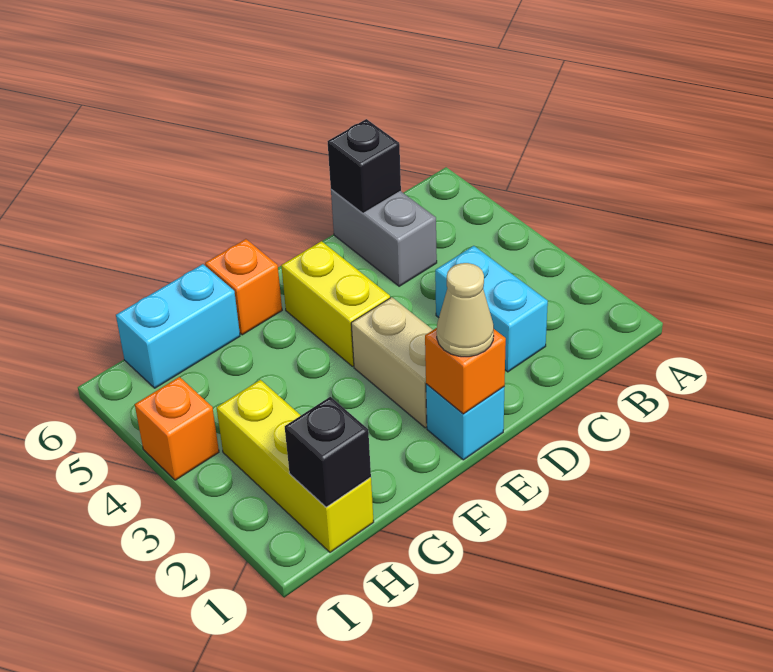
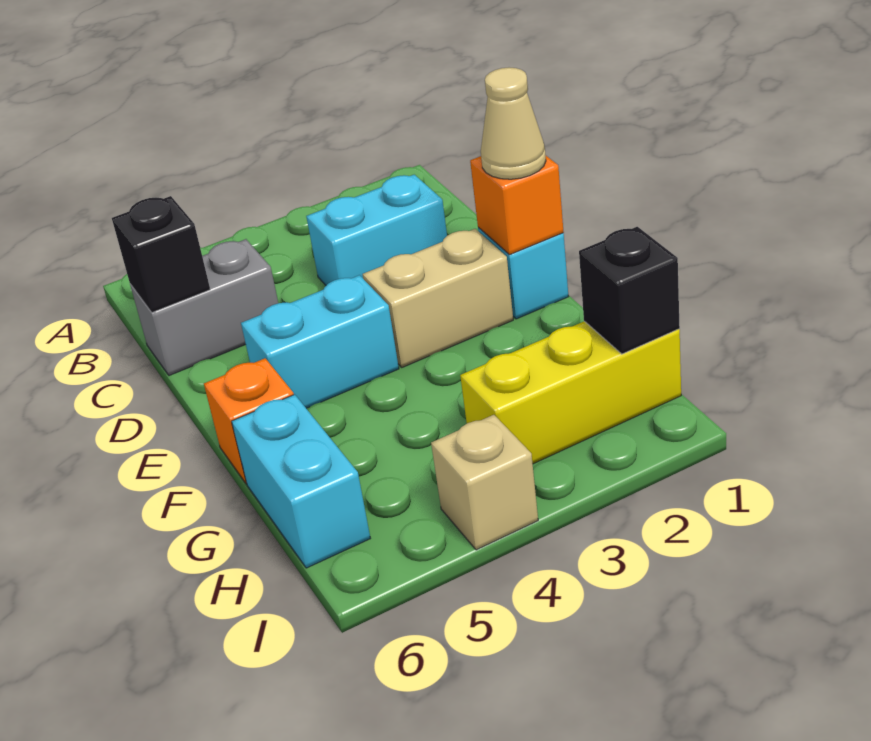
yellow brick E4:E5 level 1 -> cyan brick E4:E5 level 1
orange brick I4 level 1 -> tan brick I4 level 1

